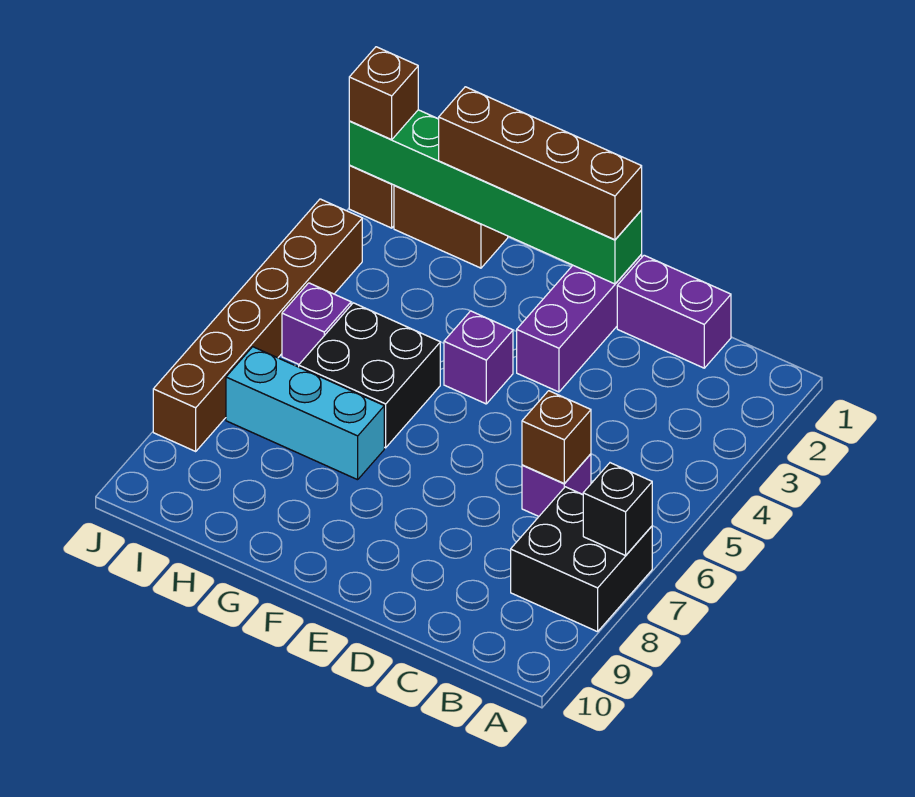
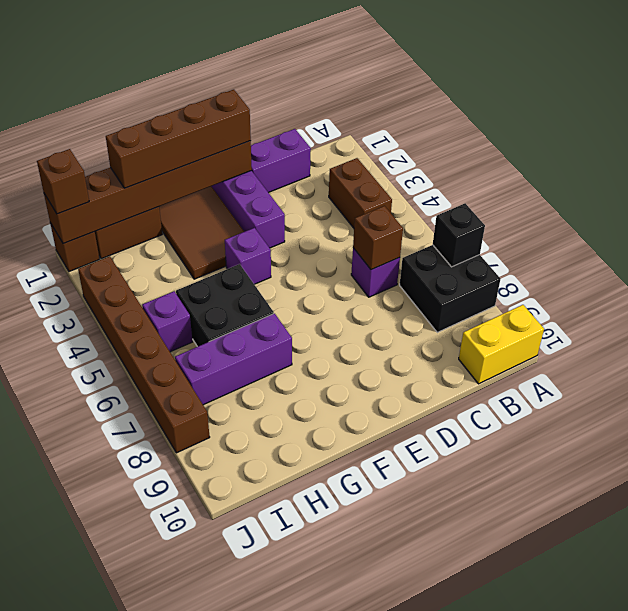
none -> yellow brick A10:B10 level 1
none -> brown brick B3:B4 level 1
green brick E1:J1 level 2 -> brown brick E1:J1 level 2
none -> brown tile F1:G3 level 1
cyan brick G7:I7 level 1 -> purple brick G7:I7 level 1

